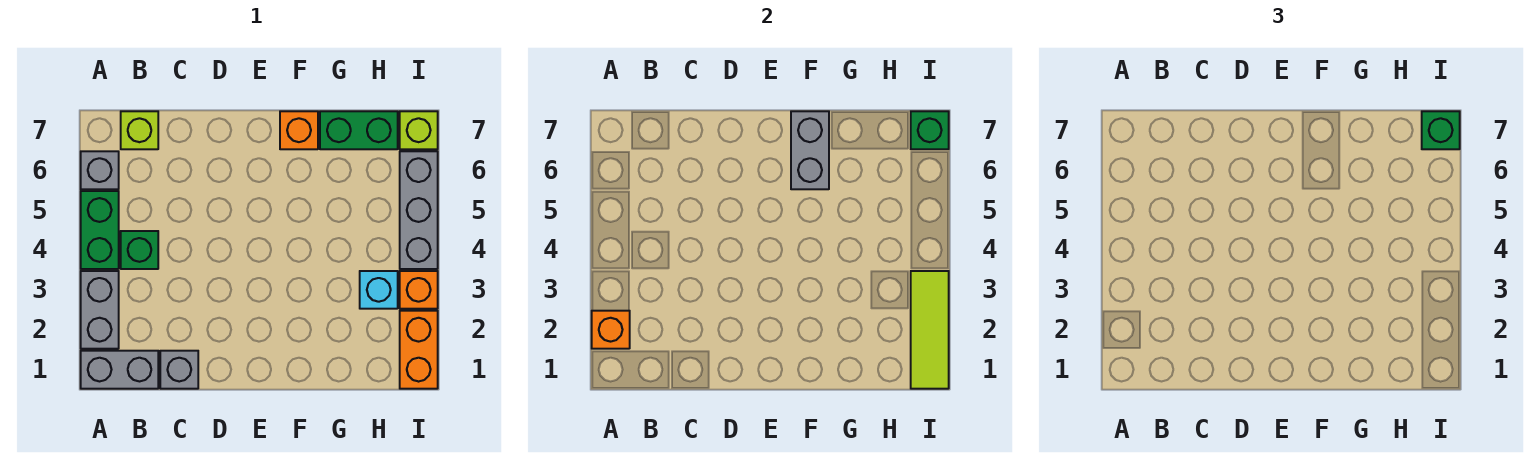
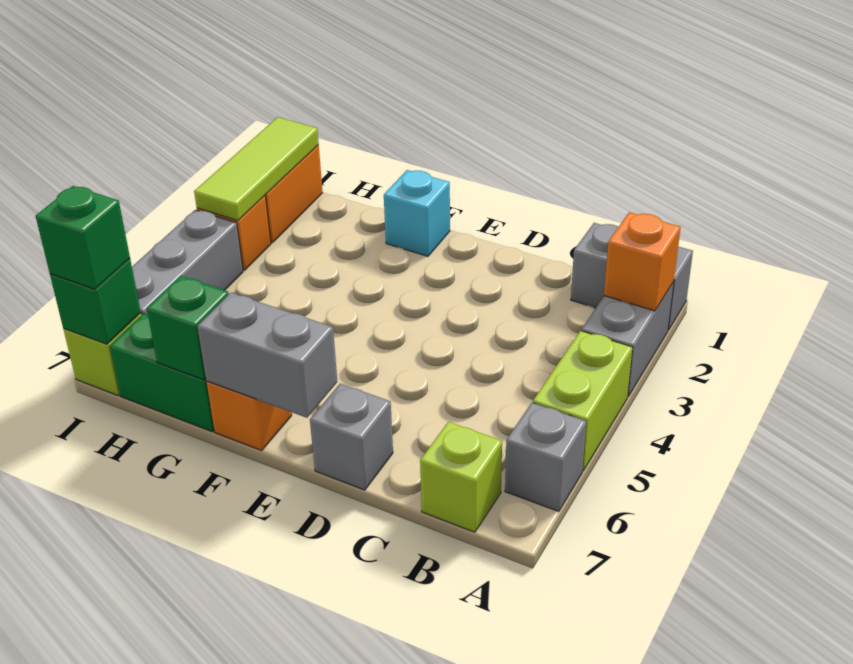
green brick A4:A5 level 1 -> lime brick A4:A5 level 1
green brick B4 level 1 -> green brick G7 level 2
grey brick C1 level 1 -> grey brick D7 level 1
grey brick F6:F7 level 2 -> grey brick E7:F7 level 2
cyan brick H3 level 1 -> cyan brick F1 level 1

